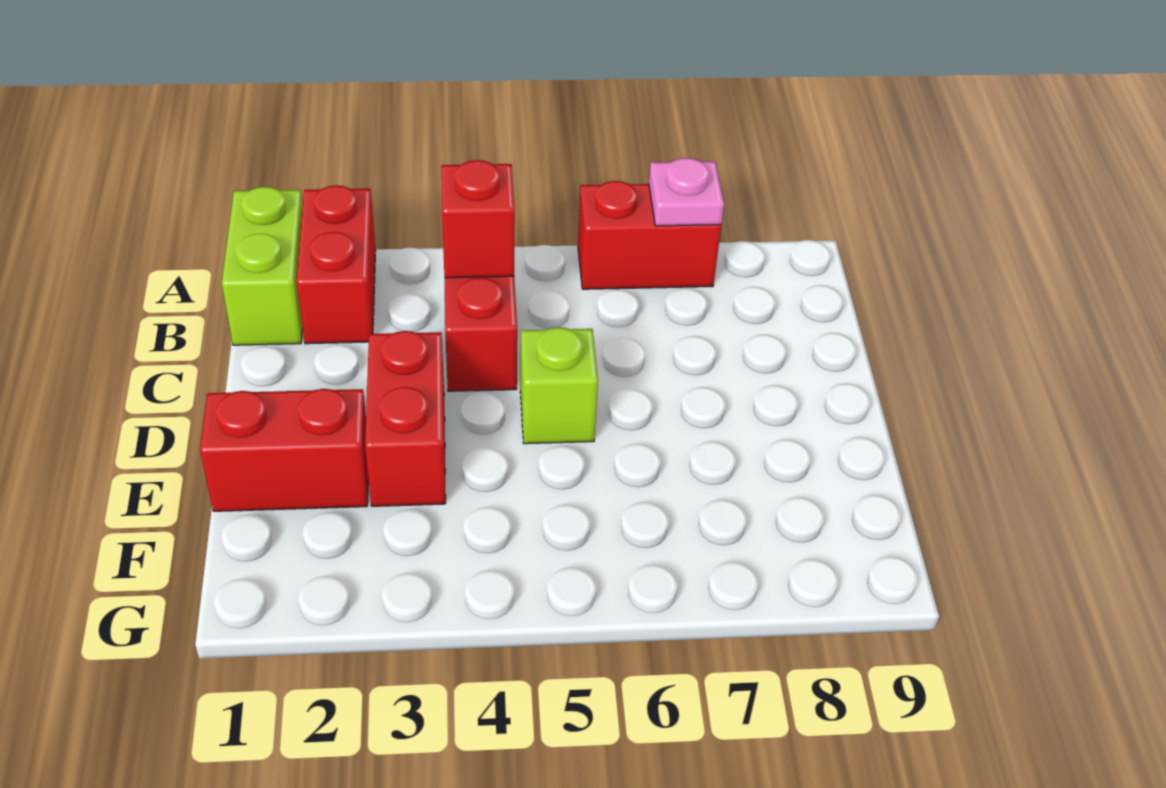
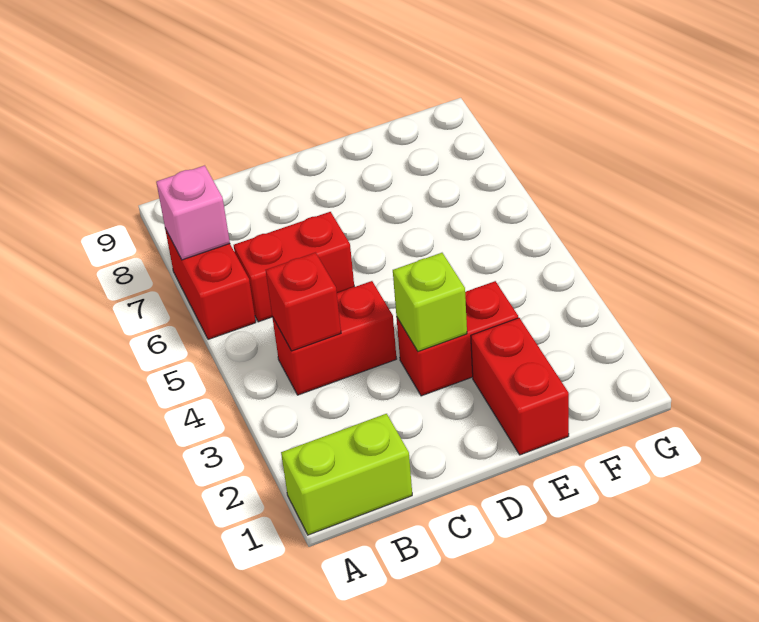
red brick A2:B2 level 1 -> red brick B6:C6 level 1
pink plate A7 level 2 -> pink brick A7 level 2
lime brick D5 level 1 -> lime brick D3 level 2

